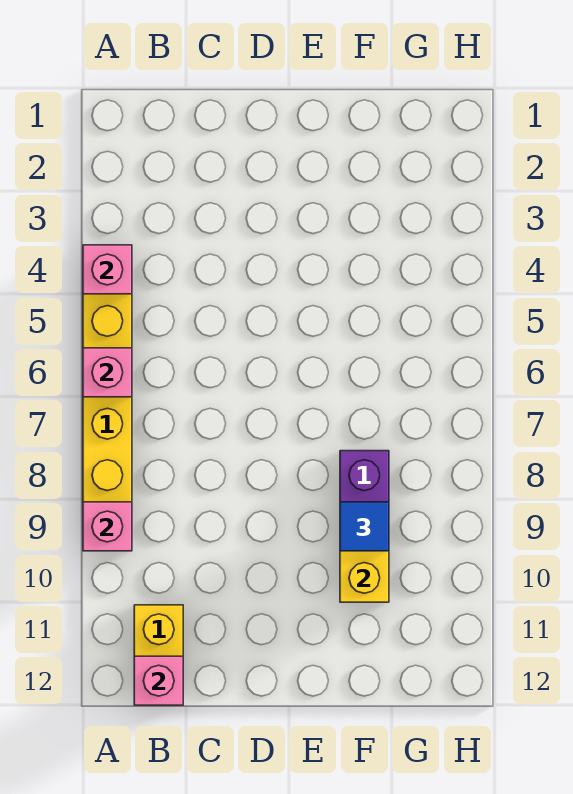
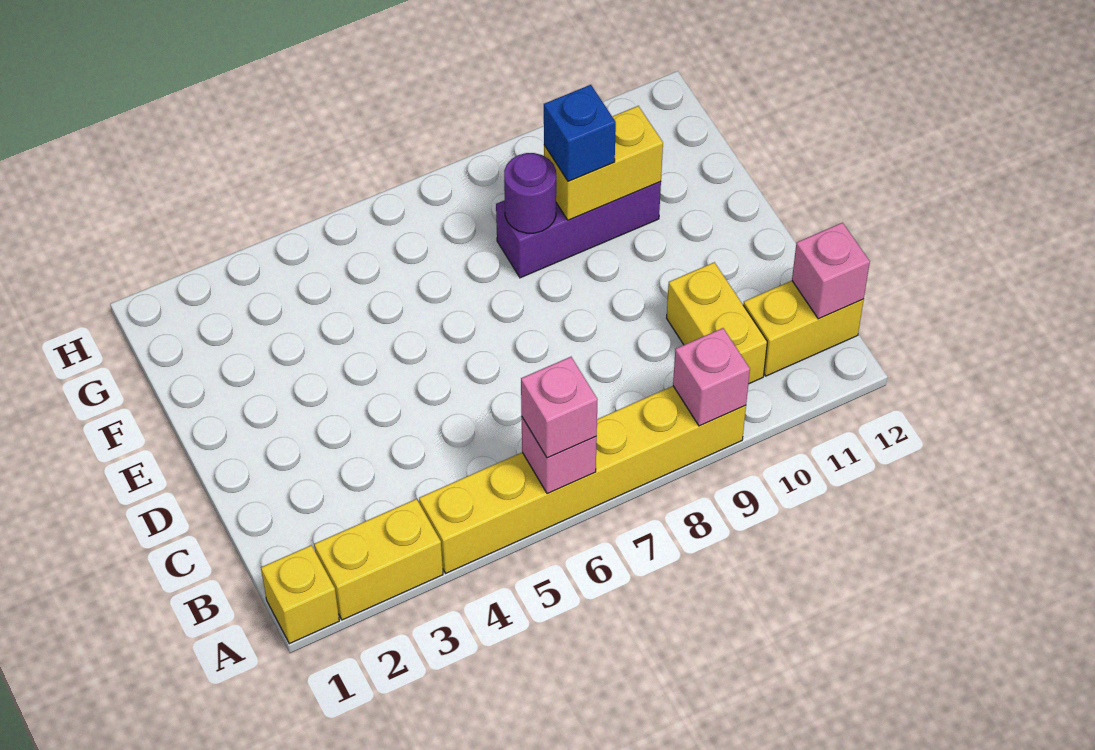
none -> yellow brick A1 level 1
none -> yellow brick A2:A3 level 1
pink brick A4 level 2 -> pink brick A6 level 3
none -> yellow brick B10:C10 level 1
none -> purple round brick F8 level 2
blue tile F9 level 3 -> blue brick F9 level 3

